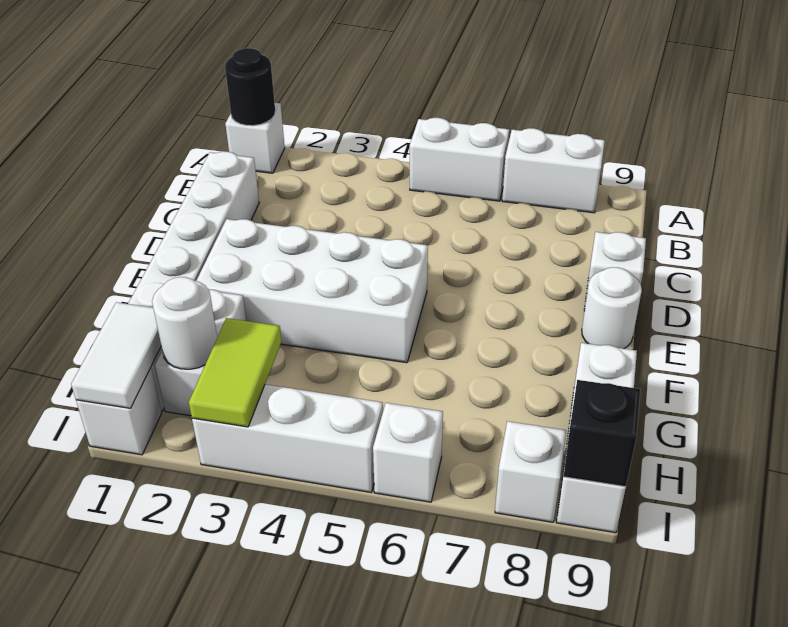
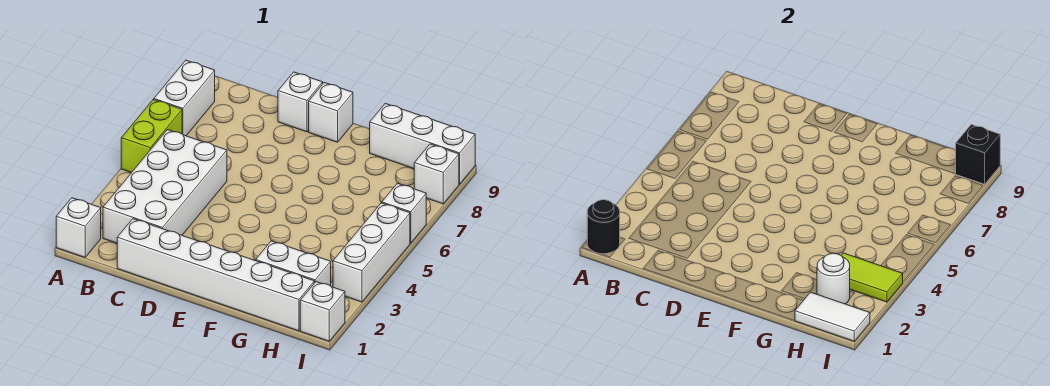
white brick A5:A6 level 1 -> lime brick A5:A6 level 1
white brick E2:F5 level 1 -> white brick B2:C5 level 1
white round brick E9 level 1 -> white brick E9 level 1

